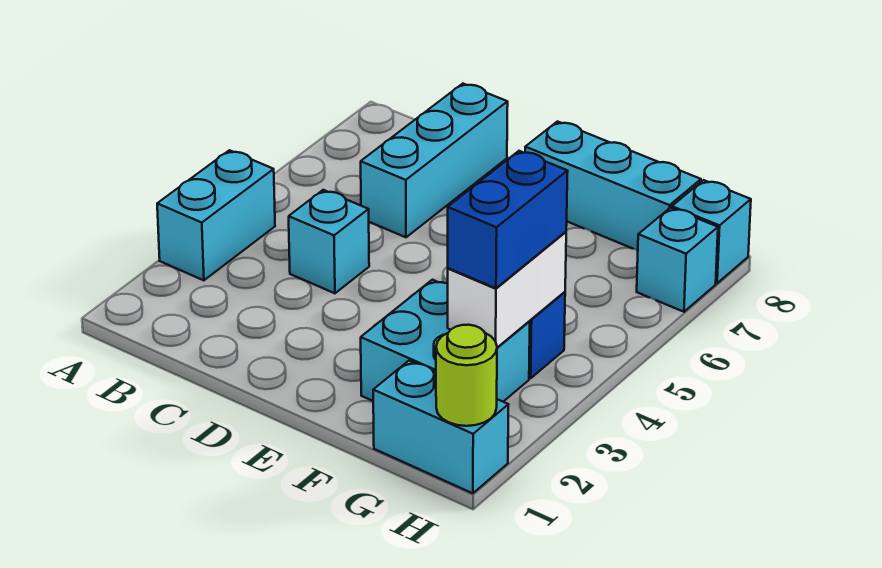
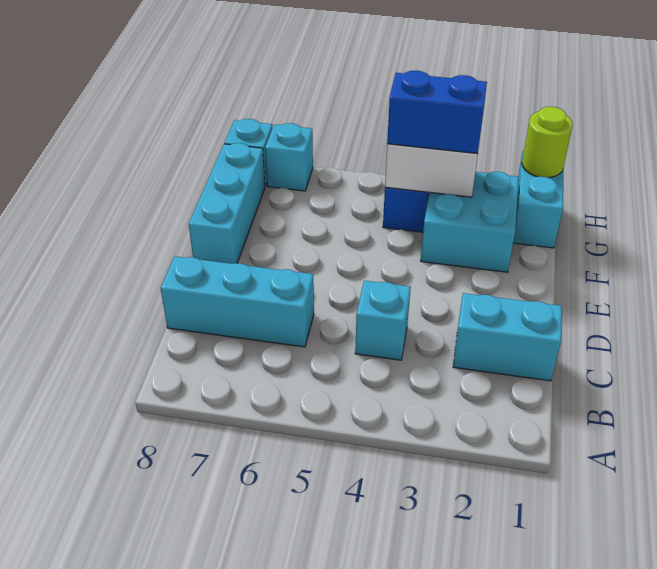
cyan brick A3:A4 level 1 -> cyan brick C1:C2 level 1

